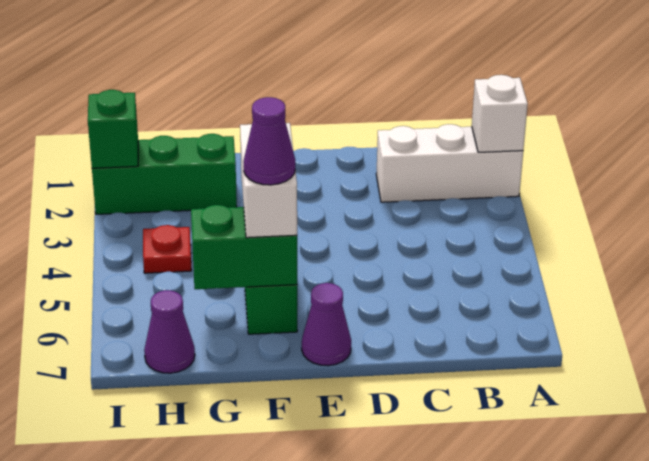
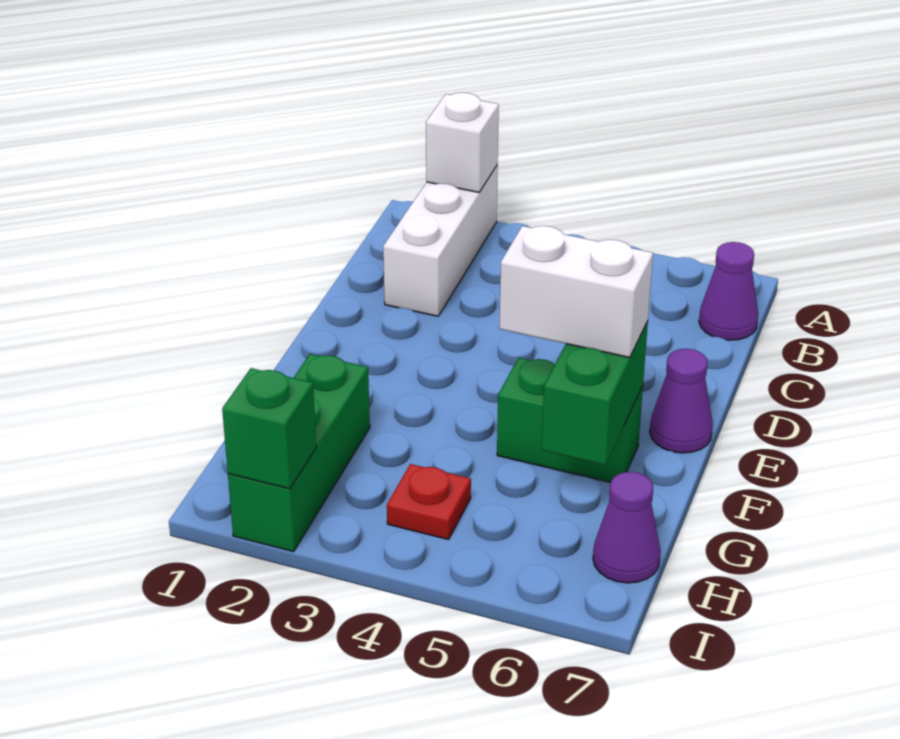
purple cone F6 level 4 -> purple cone B7 level 1

